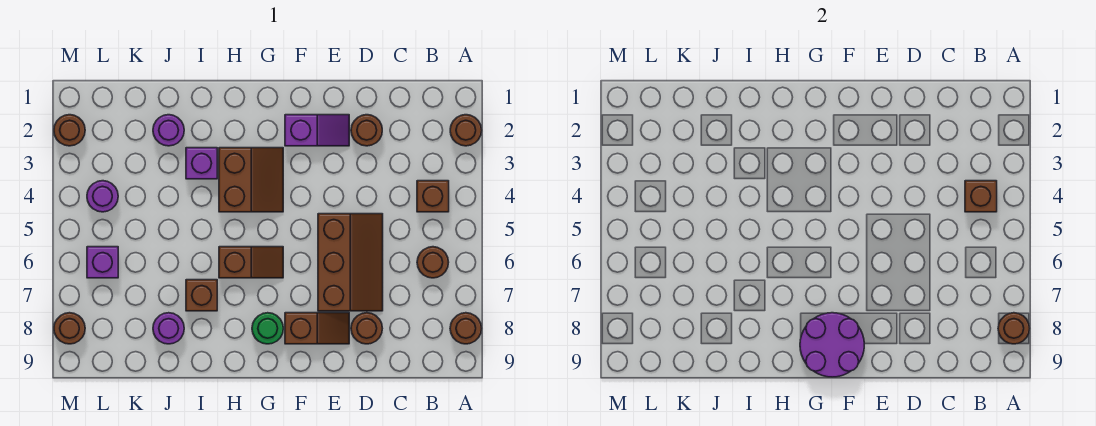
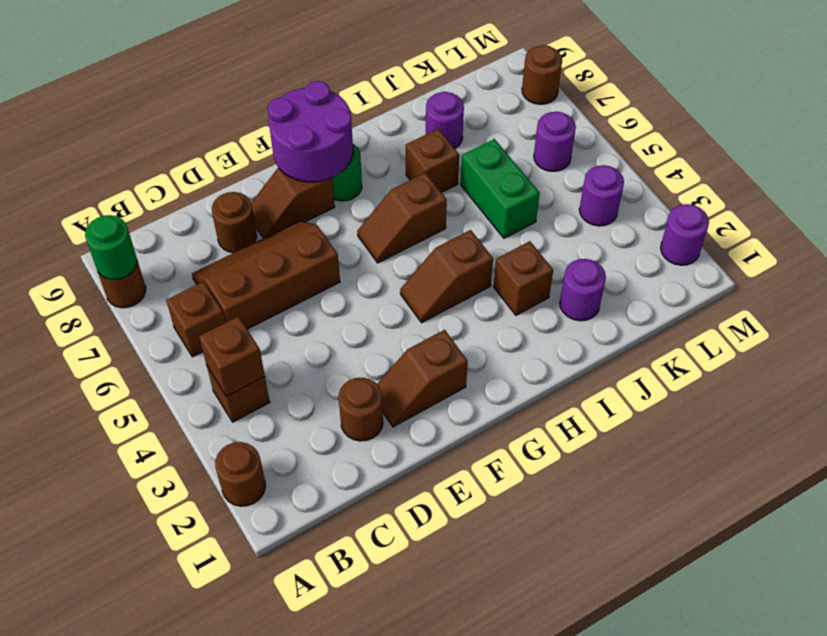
brown round brick A8 level 2 -> green round brick A8 level 2
brown round brick B6 level 1 -> brown brick B6 level 1
brown slope D5:E7 level 1 top E -> brown slope C6:E7 level 1 top 6
purple slope E2:F2 level 1 top F -> brown slope E2:F2 level 1 top F
brown slope G3:H4 level 1 top H -> brown slope G4:H4 level 1 top H
purple brick I3 level 1 -> brown brick I3 level 1
none -> green brick J5:J6 level 1
purple brick L6 level 1 -> purple round brick L6 level 1
brown round brick M2 level 1 -> purple round brick M2 level 1

